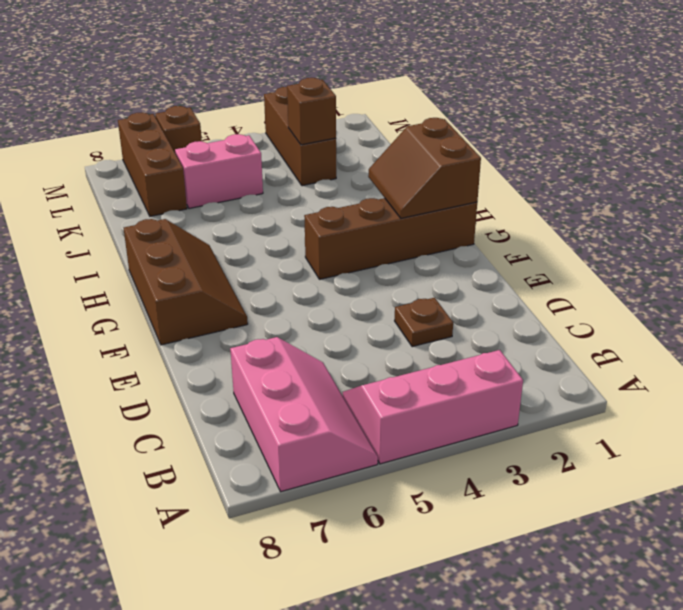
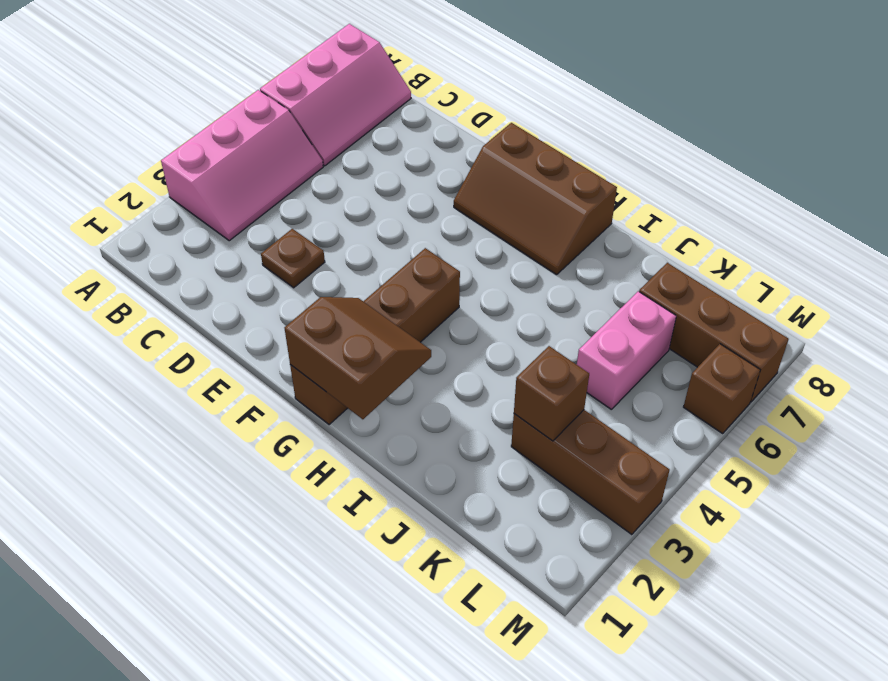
pink slope A6:C7 level 1 top 7 -> pink slope A6:B8 level 1 top A

